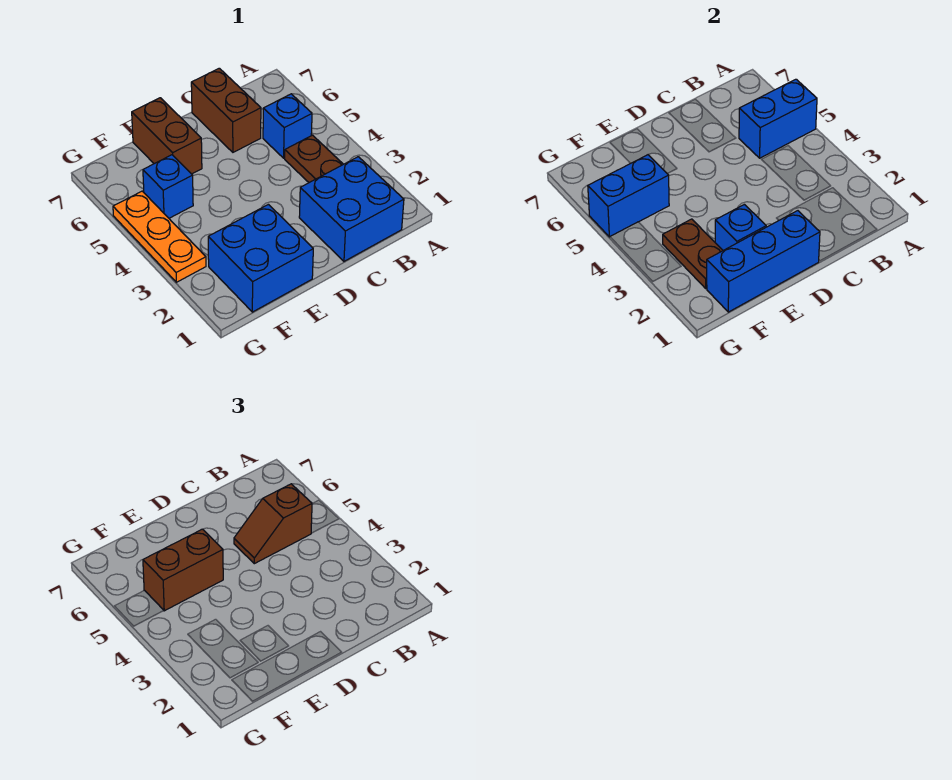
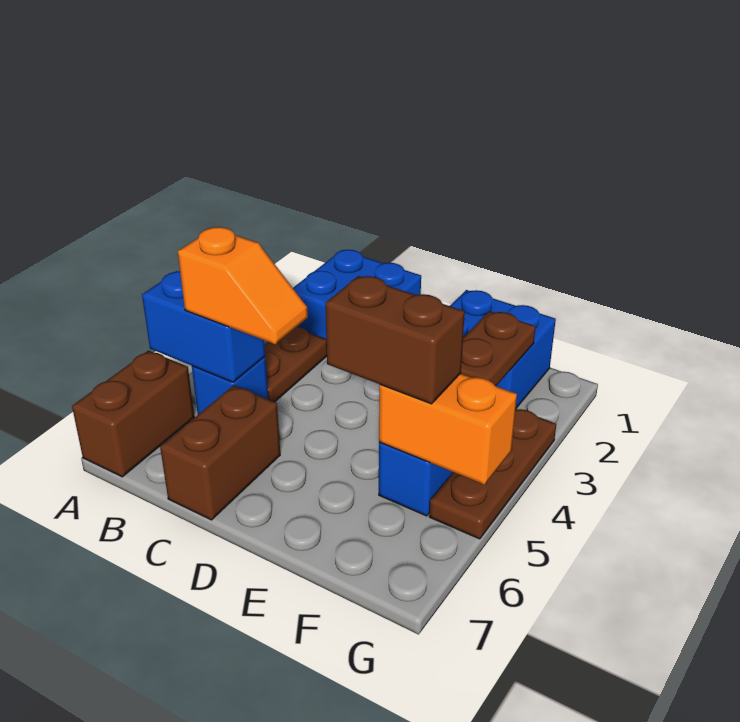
brown slope B5:C5 level 3 top B -> orange slope B5:C5 level 3 top B
blue brick D1:F1 level 2 -> none
blue brick E2 level 2 -> none
brown brick E6:E7 level 1 -> brown brick A6:A7 level 1
blue brick F5:G5 level 2 -> orange brick F5:G5 level 2
orange plate G3:G5 level 1 -> brown plate G3:G5 level 1

